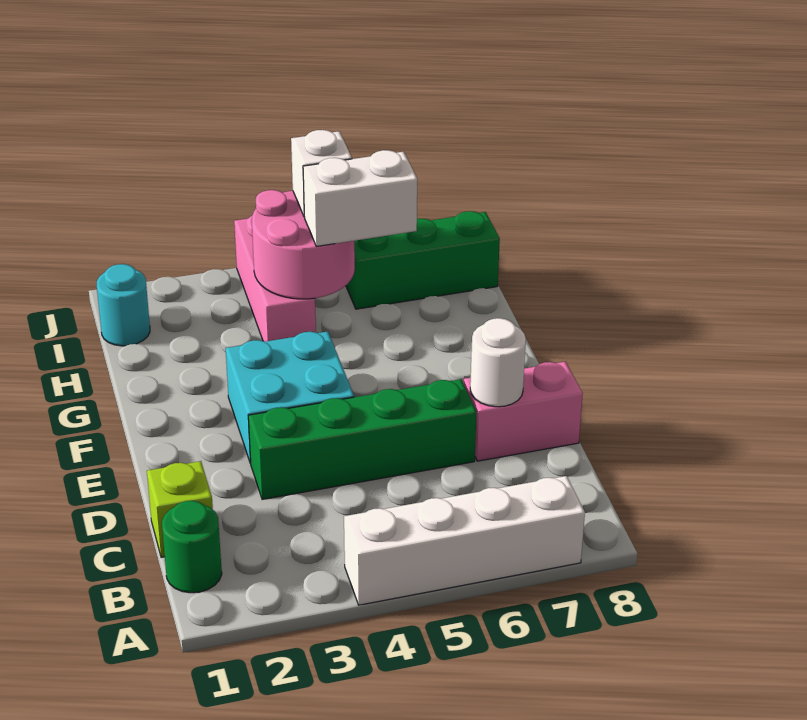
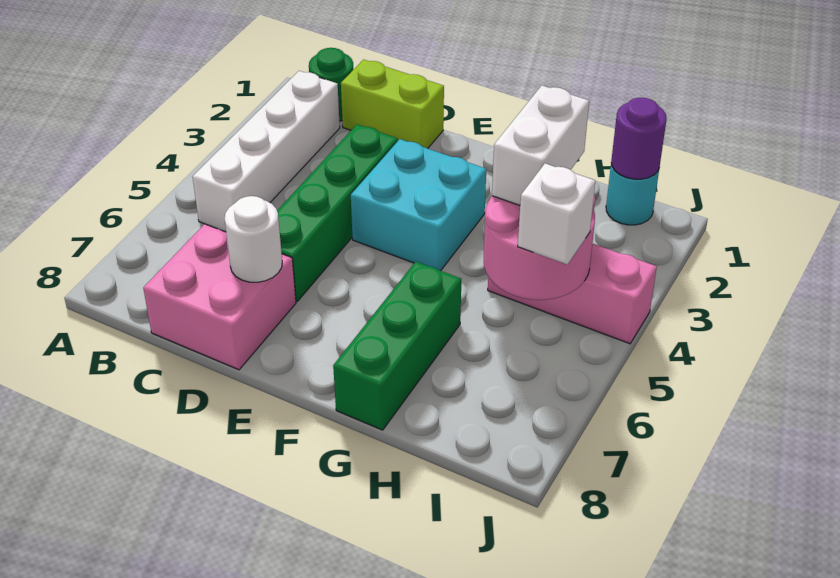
white brick A4:A7 level 1 -> white brick B2:B5 level 1
lime brick C1 level 1 -> lime brick C1:D1 level 1
pink brick D7:D8 level 1 -> pink brick C7:D8 level 1
white brick H5:H6 level 3 -> white brick H3:H4 level 3
none -> purple round brick I1 level 2
green brick I6:I8 level 1 -> green brick G6:G8 level 1

